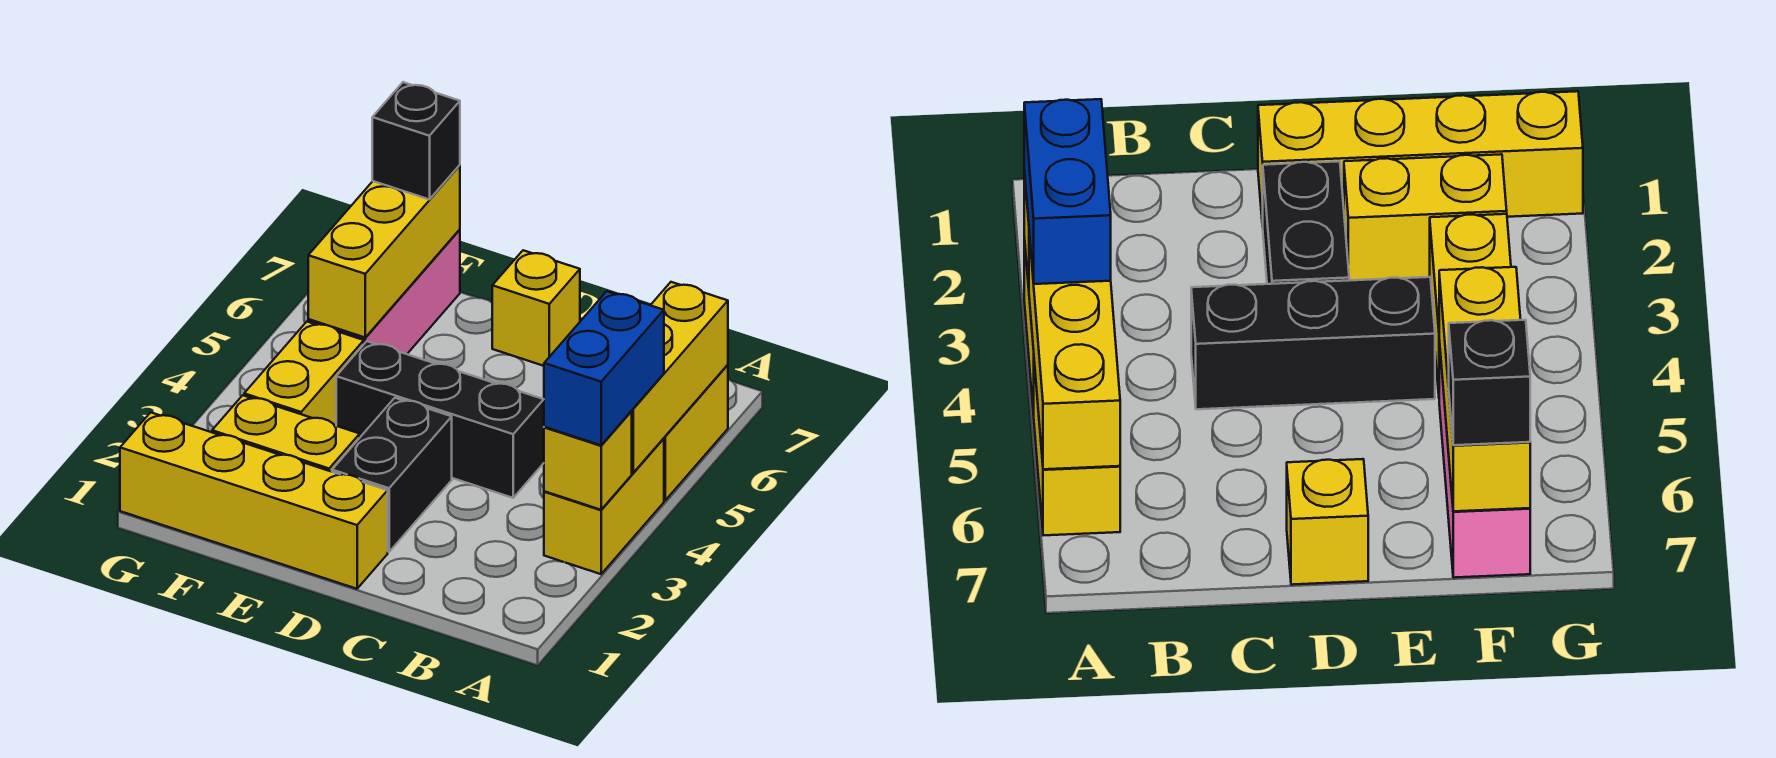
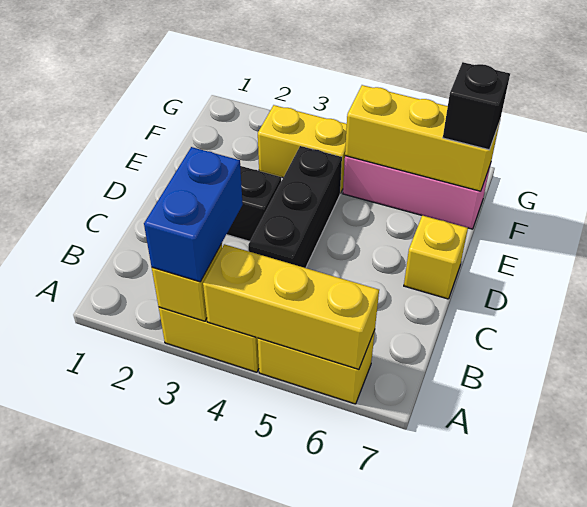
blue brick A3:A4 level 3 -> blue brick A3:B3 level 3
yellow brick D1:G1 level 1 -> none
yellow brick E2:F2 level 1 -> none

